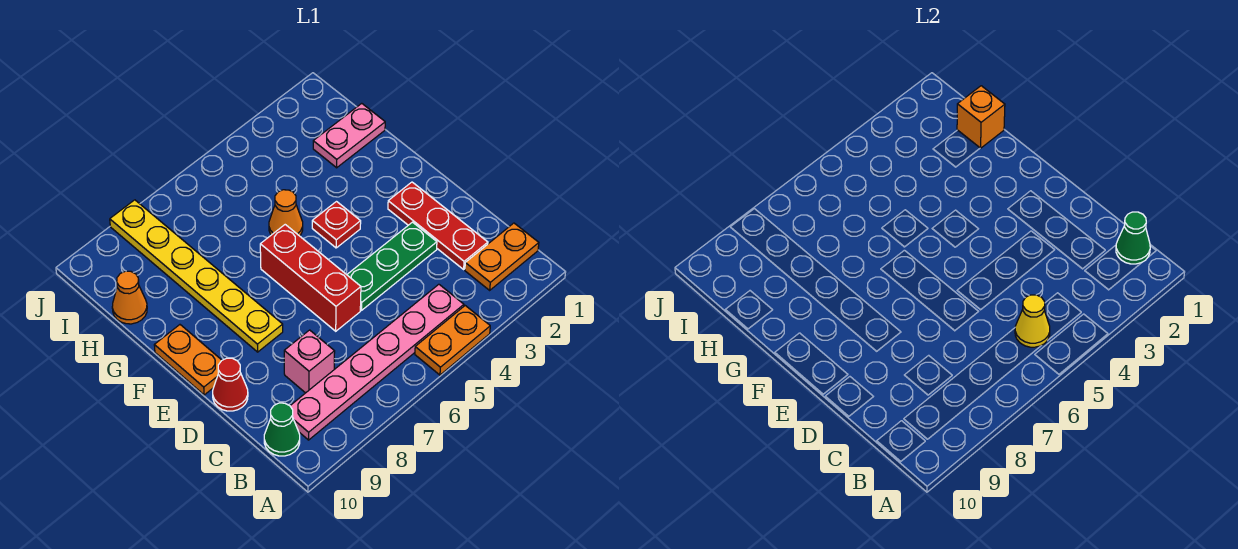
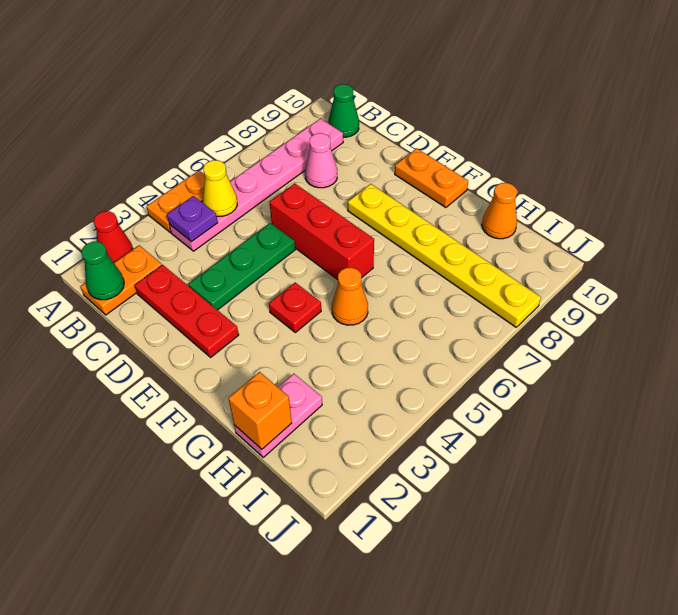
none -> purple plate B4 level 2
pink brick C8 level 1 -> pink cone C8 level 1
red cone D10 level 1 -> red cone A2 level 1

